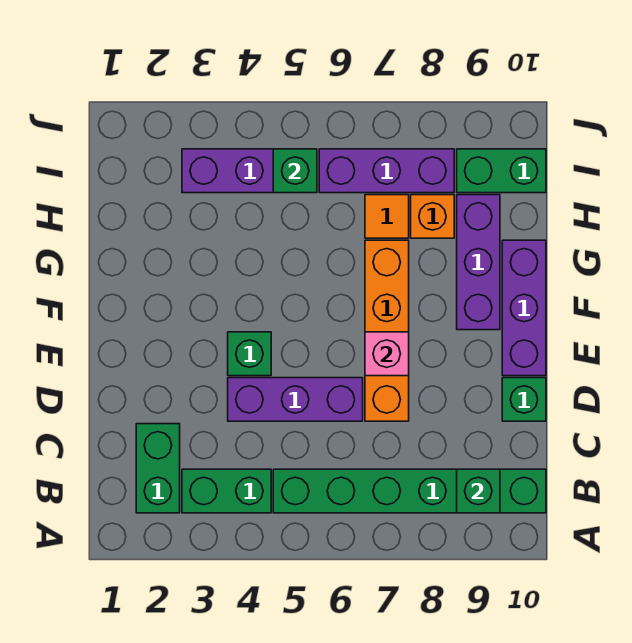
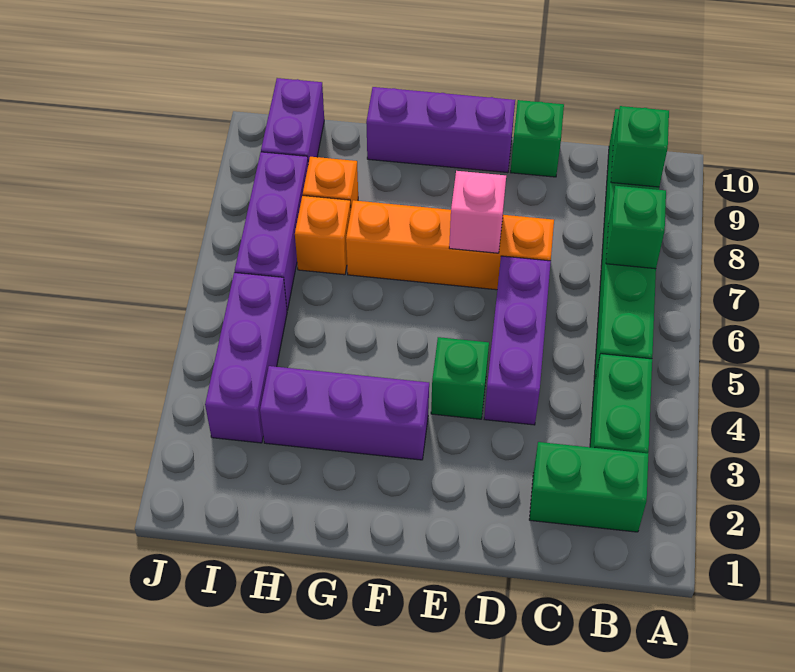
purple brick F9:H9 level 1 -> purple brick F3:H3 level 1
orange tile H7 level 1 -> orange brick H7 level 1
green brick I5 level 2 -> green brick B7 level 2
green brick I9:I10 level 1 -> purple brick I9:I10 level 1

